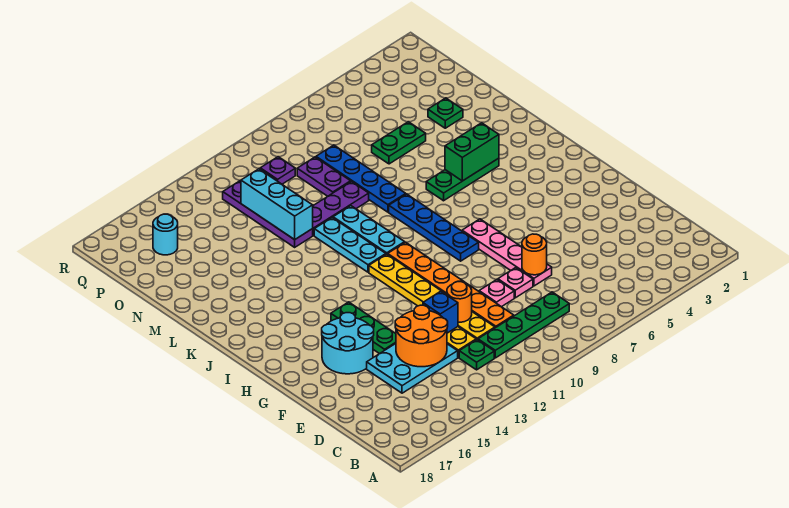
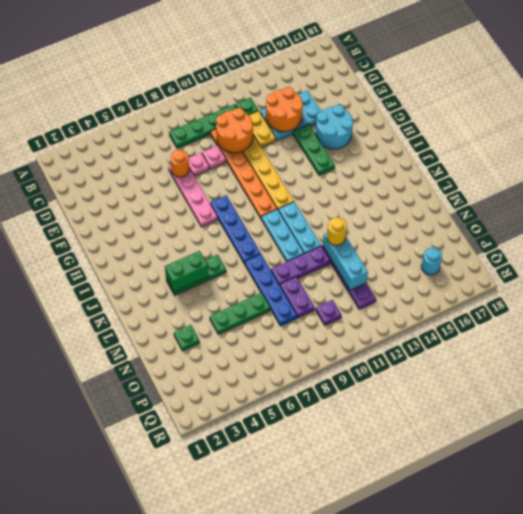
orange round brick E11 level 2 -> orange round brick D10:E11 level 2
blue brick E12 level 2 -> none
none -> yellow round brick M12 level 3
green plate N5:N6 level 1 -> green plate N5:N7 level 1

